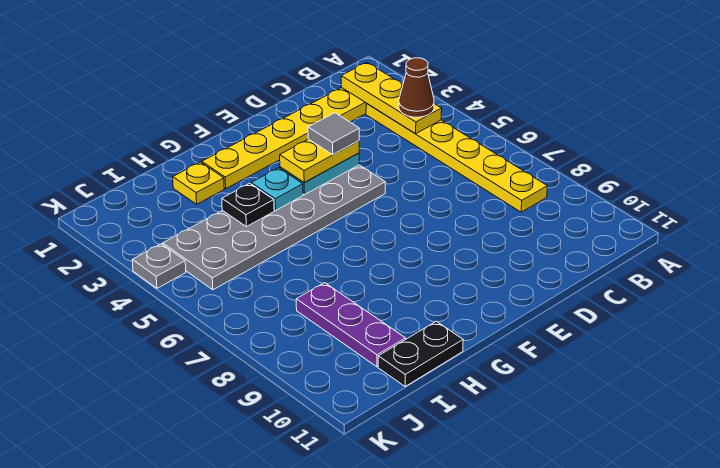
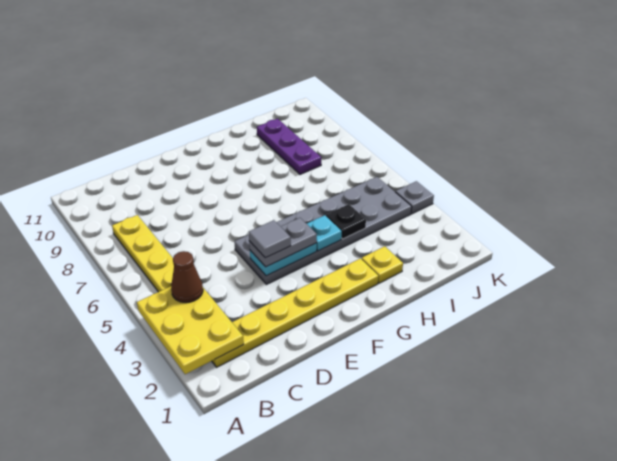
yellow plate B2:B4 level 2 -> yellow plate A2:B4 level 2
yellow plate E4:F4 level 3 -> grey plate E4:F4 level 3
black plate H11:I11 level 1 -> none

